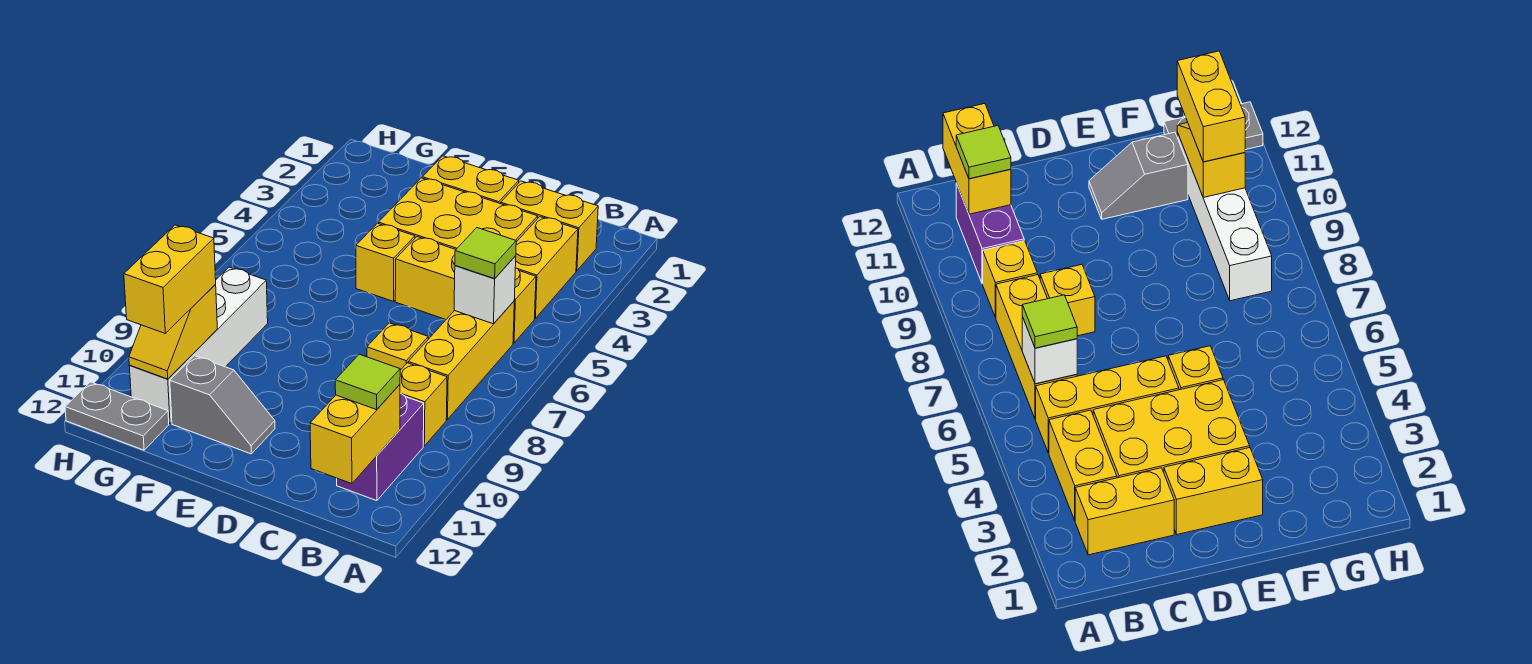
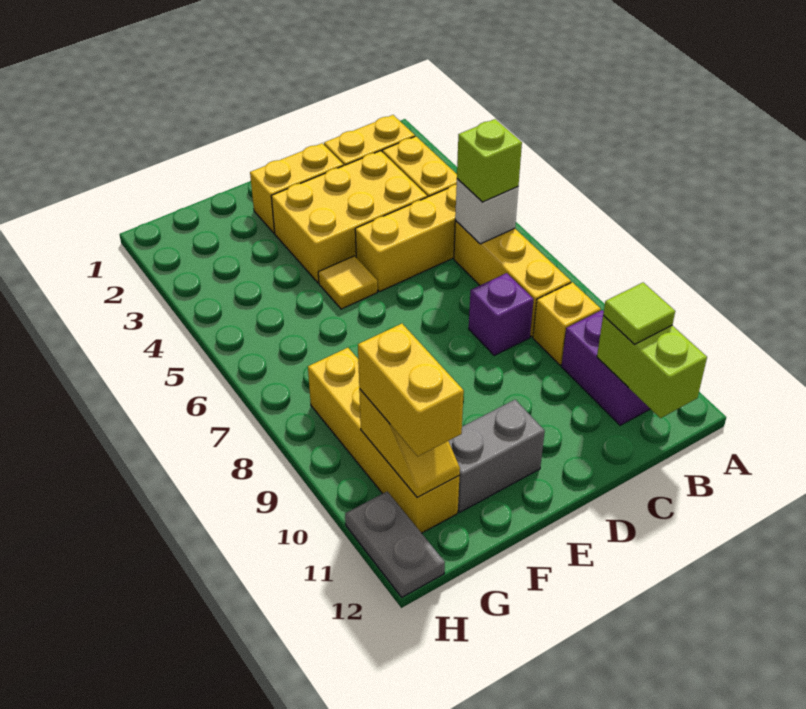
lime tile B6 level 3 -> lime brick B6 level 3
yellow brick B11:B12 level 2 -> lime brick B11:B12 level 2
yellow brick C8 level 1 -> purple brick C8 level 1
yellow brick E5 level 1 -> yellow tile E5 level 1
grey slope E11:F11 level 1 top F -> grey brick E11:F11 level 1
white brick G8:G11 level 1 -> yellow brick G8:G11 level 1
grey plate G12:H12 level 1 -> grey plate H11:H12 level 1

